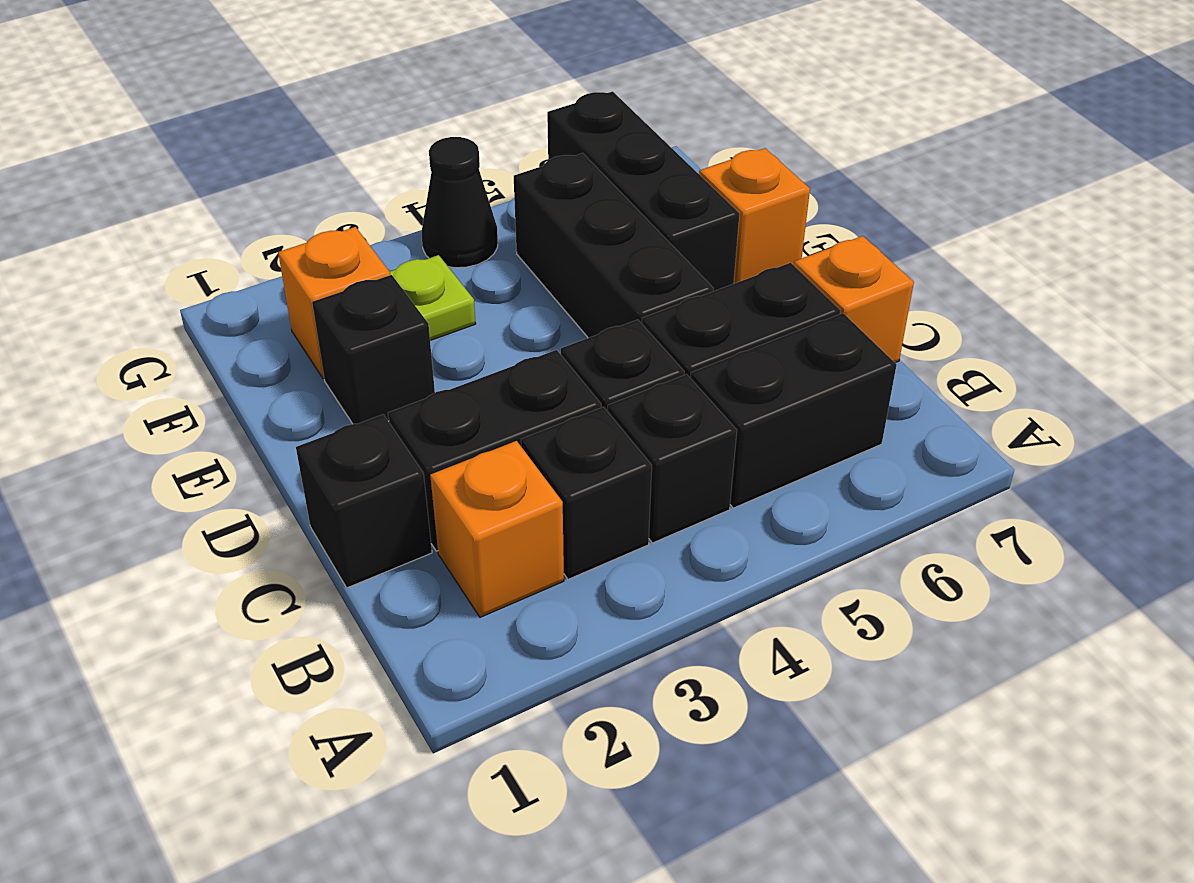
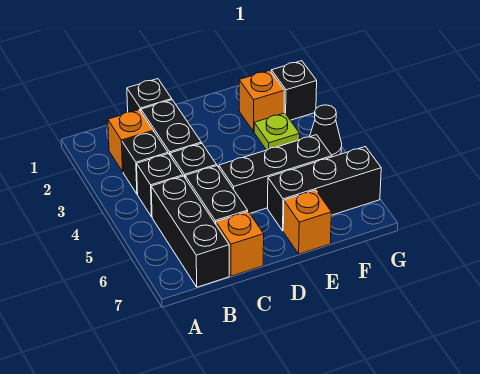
black brick B5:B6 level 1 -> black brick B5:B7 level 1
black brick E2 level 1 -> black brick G2 level 1

